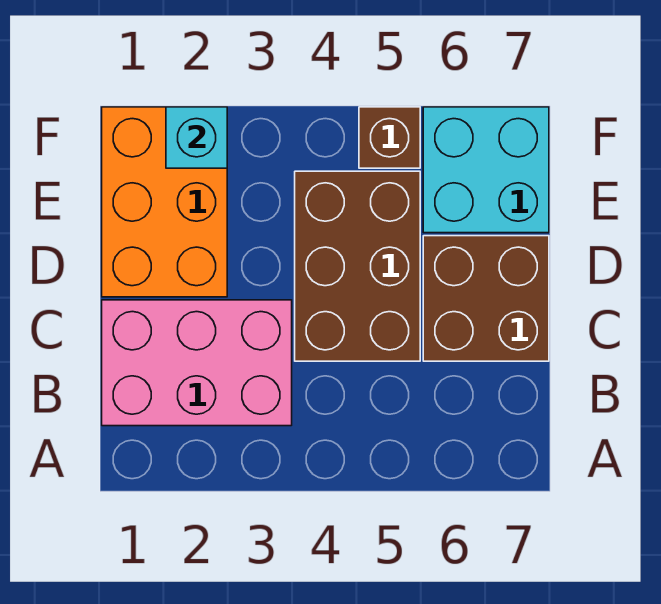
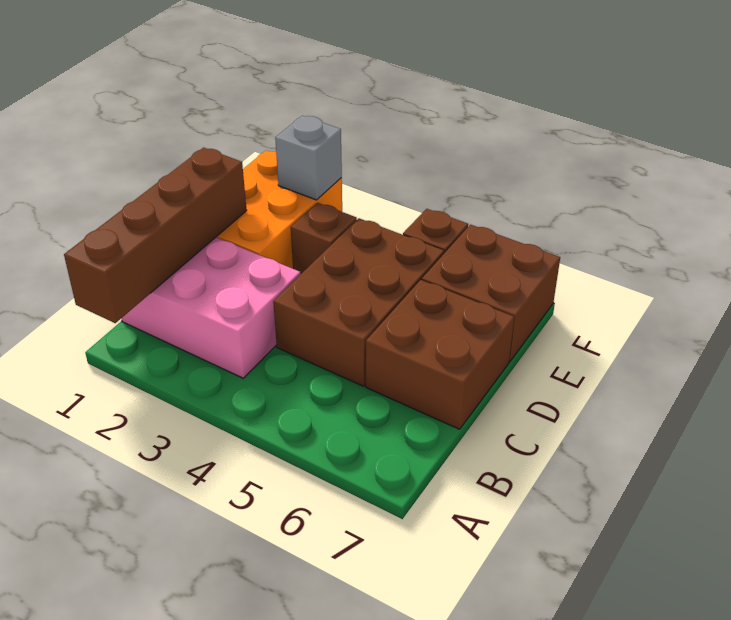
none -> brown brick A1:D1 level 2
none -> brown brick E3 level 1
cyan brick E6:F7 level 1 -> brown brick E6:F7 level 1
cyan brick F2 level 2 -> grey brick F2 level 2

